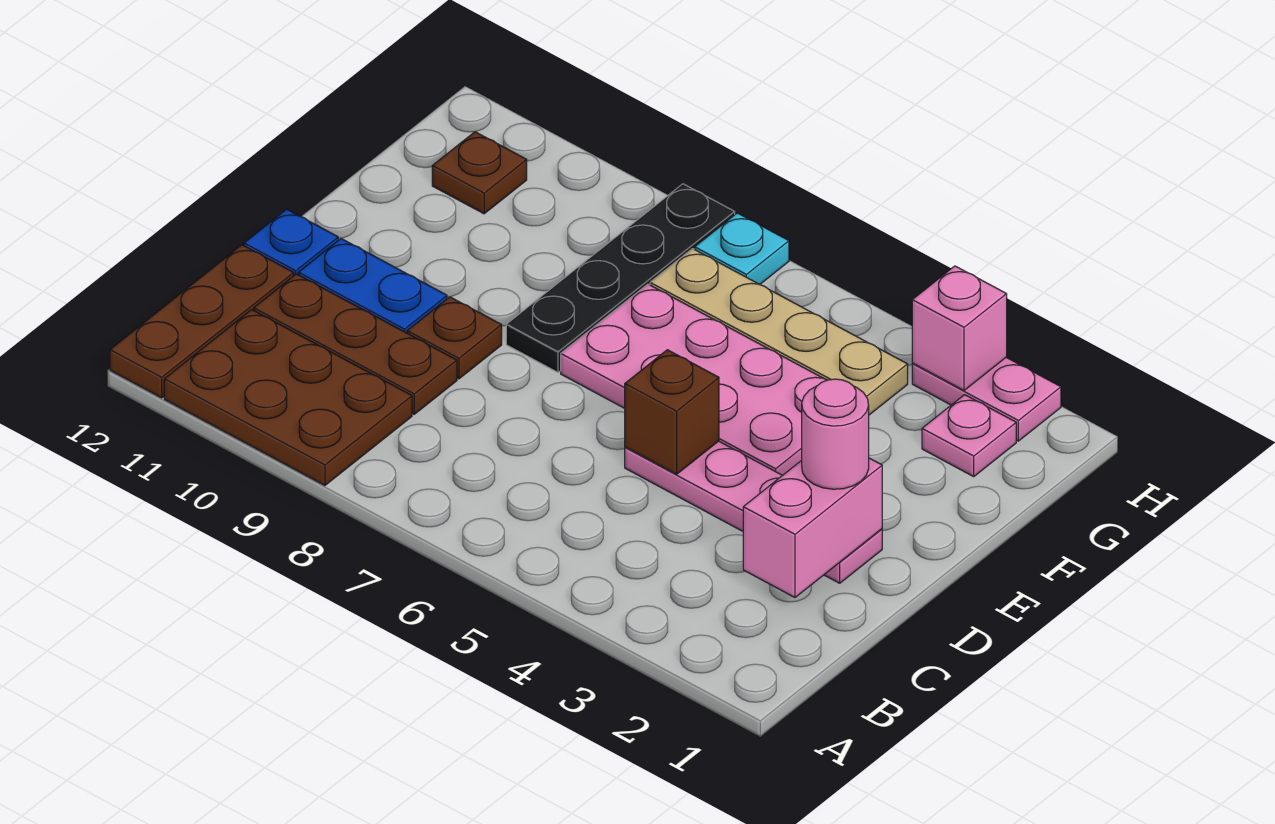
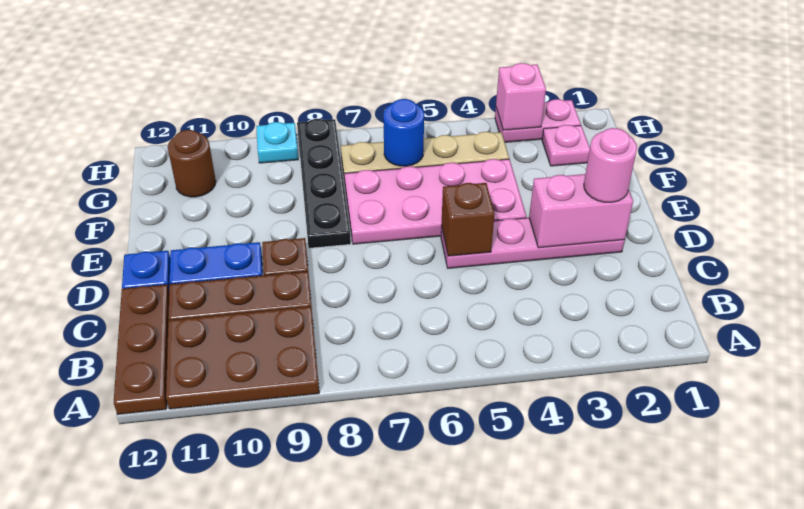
pink brick C2:D2 level 2 -> pink brick D2:D3 level 2
none -> blue round brick G6 level 2
brown plate G11 level 1 -> brown round brick G11 level 1
cyan plate H7 level 1 -> cyan plate H9 level 1

